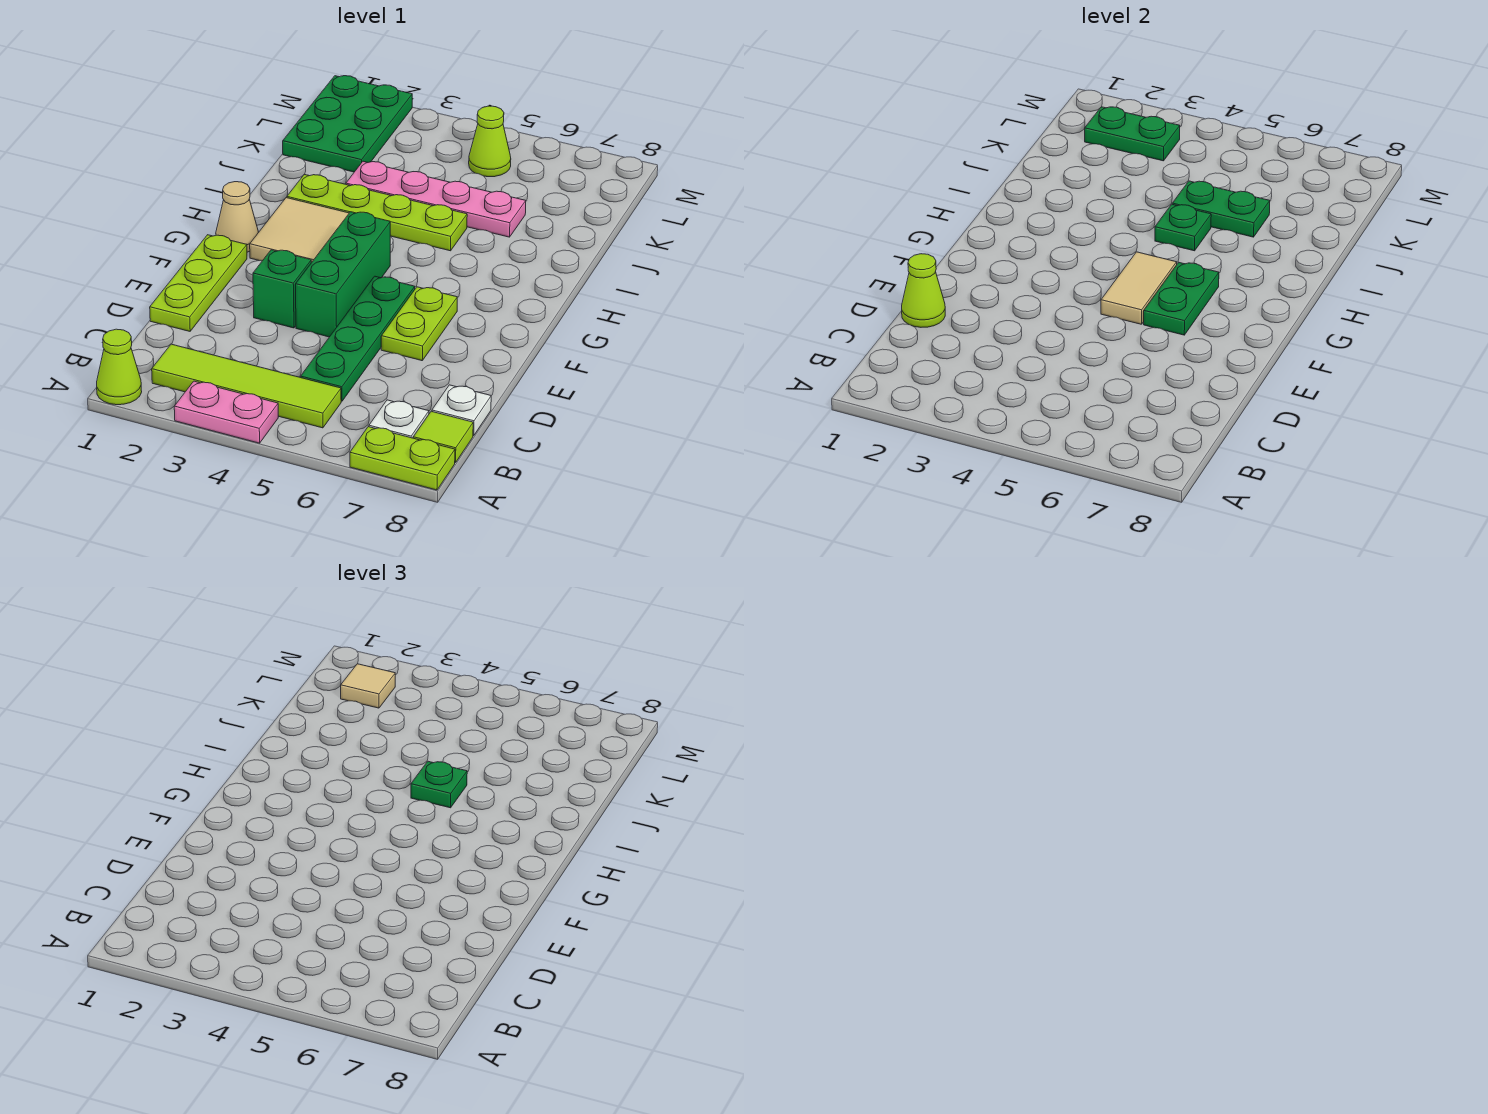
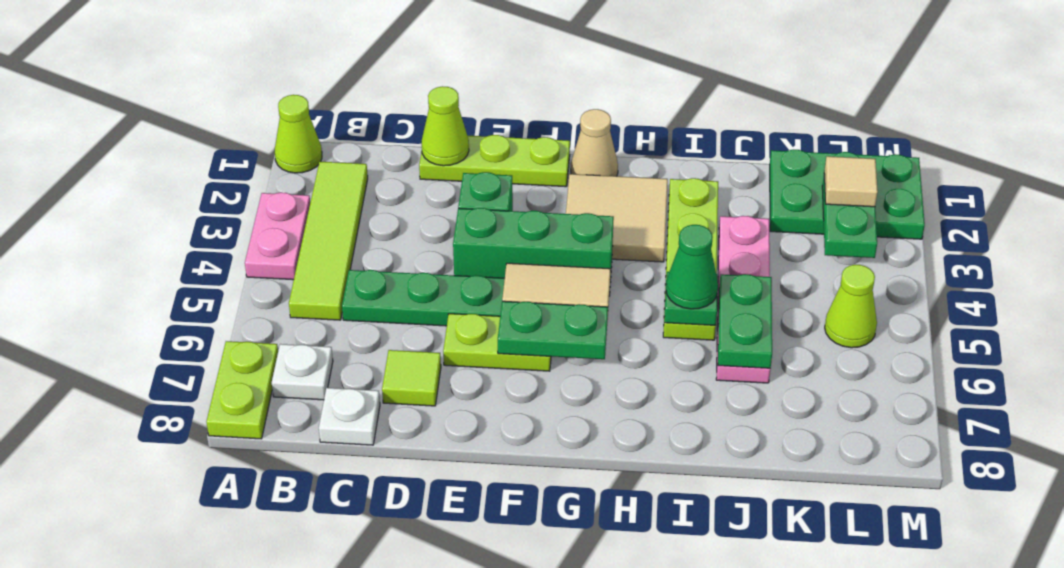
lime tile B8 level 1 -> lime tile D7 level 1
green plate I5 level 3 -> green cone I5 level 3

